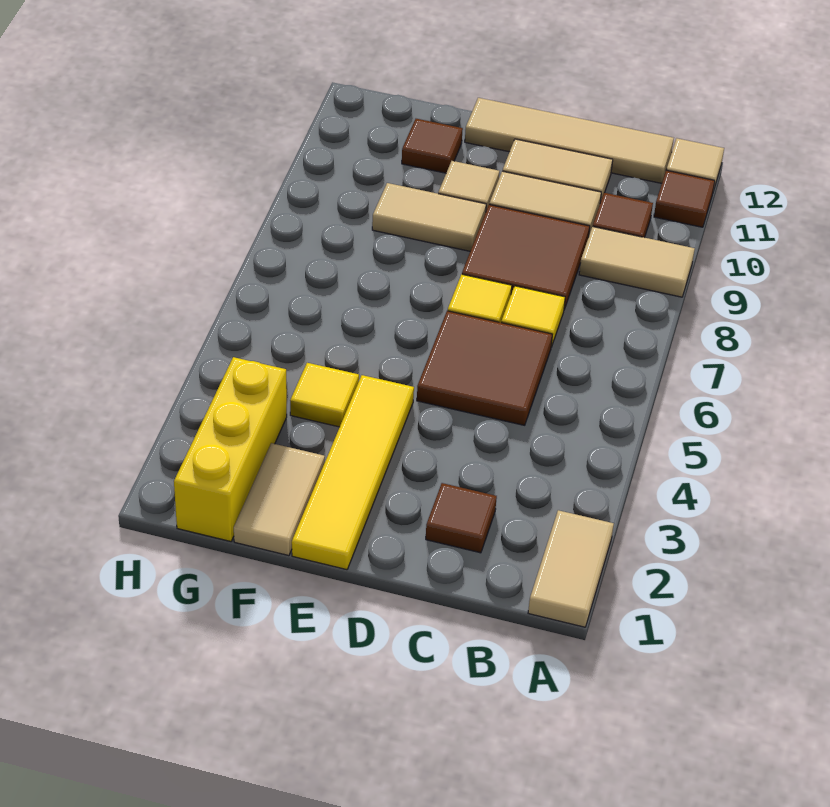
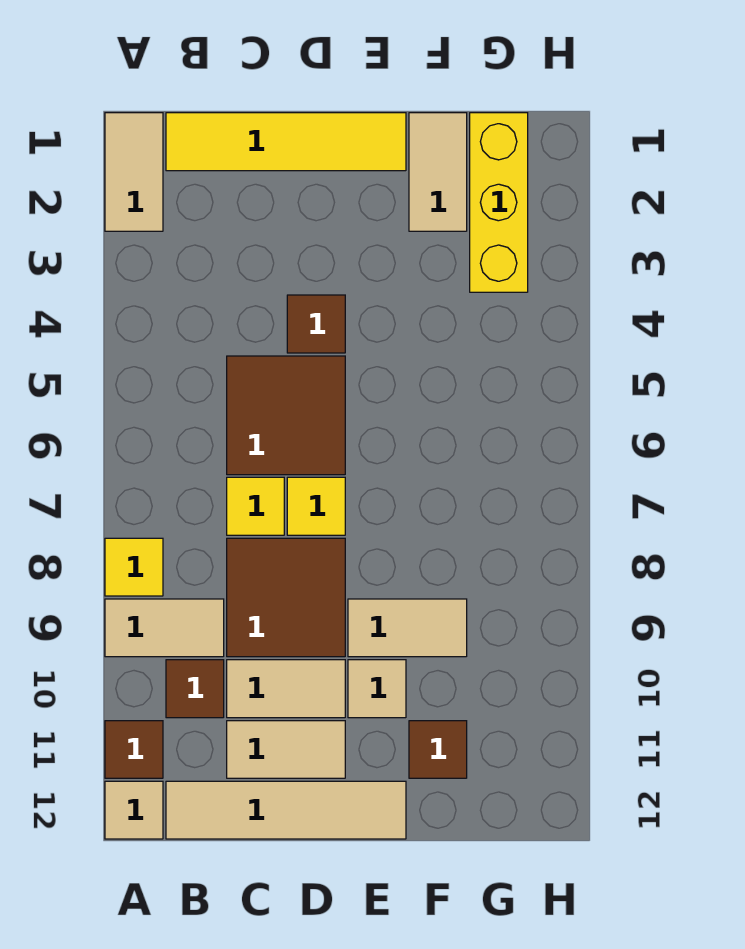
brown tile C2 level 1 -> brown tile D4 level 1
yellow tile E1:E4 level 1 -> yellow tile B1:E1 level 1
yellow tile F4 level 1 -> yellow tile A8 level 1

